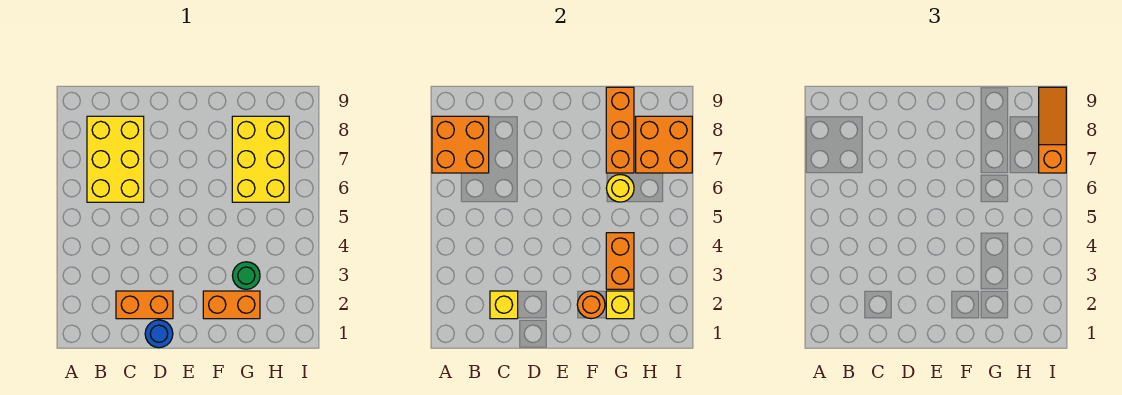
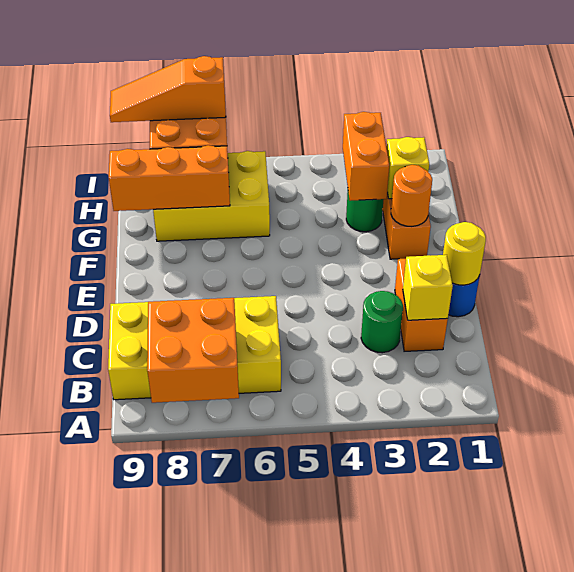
yellow brick B6:C8 level 1 -> yellow brick B6:C9 level 1
none -> green round brick C3 level 1
orange brick G3:G4 level 2 -> orange brick G3:H3 level 2
yellow round brick G6 level 2 -> yellow round brick D1 level 2

